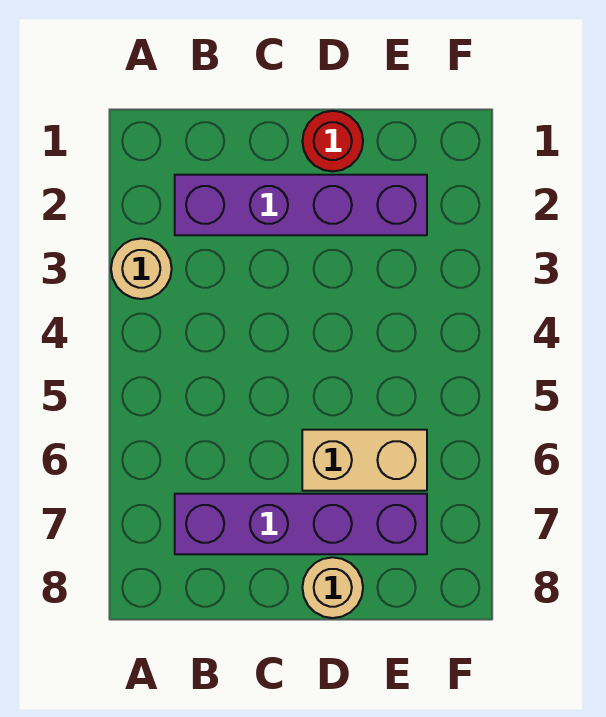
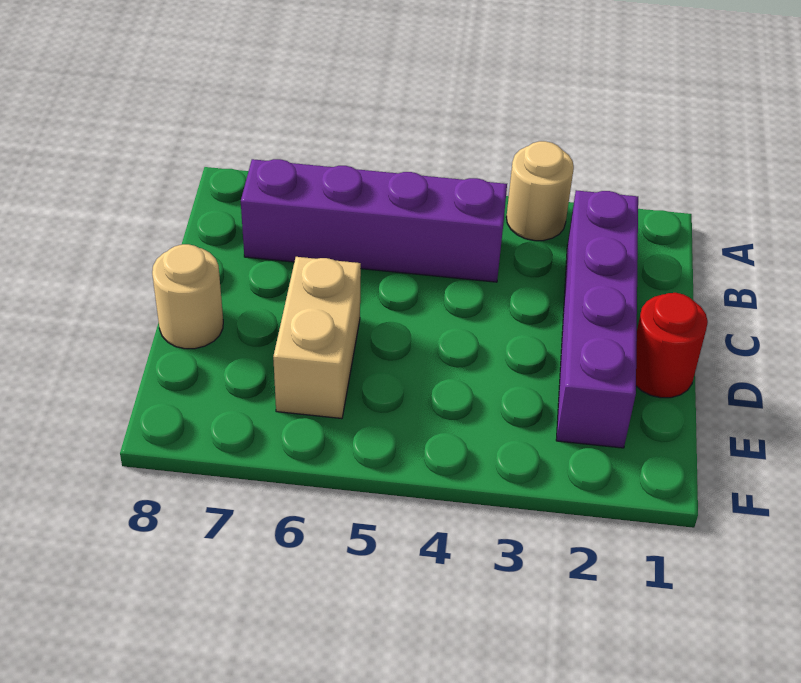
purple brick B7:E7 level 1 -> purple brick B4:B7 level 1

